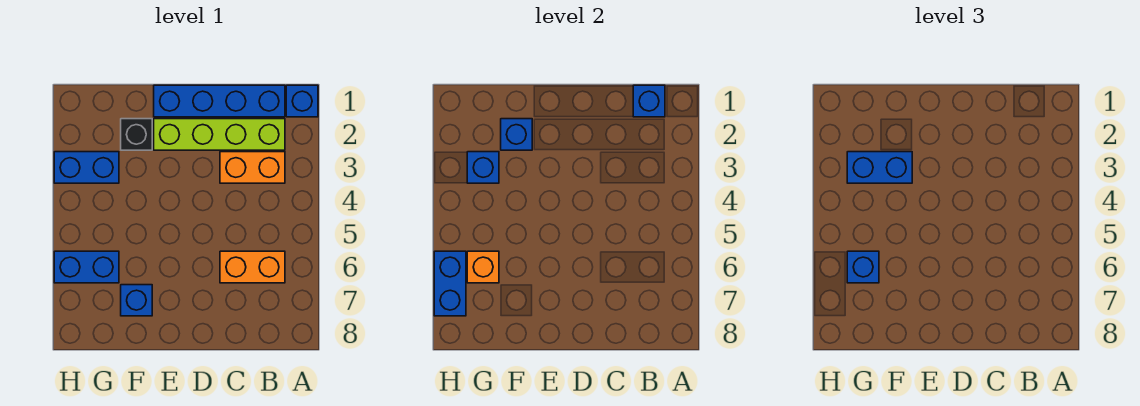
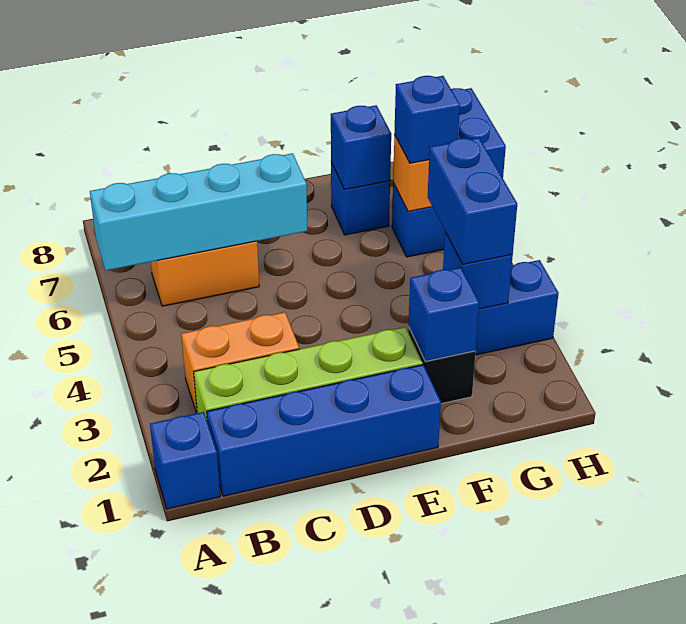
none -> cyan brick A6:D6 level 2
blue brick B1 level 2 -> blue brick F7 level 2
blue brick F3:G3 level 3 -> blue brick G3:G4 level 3

